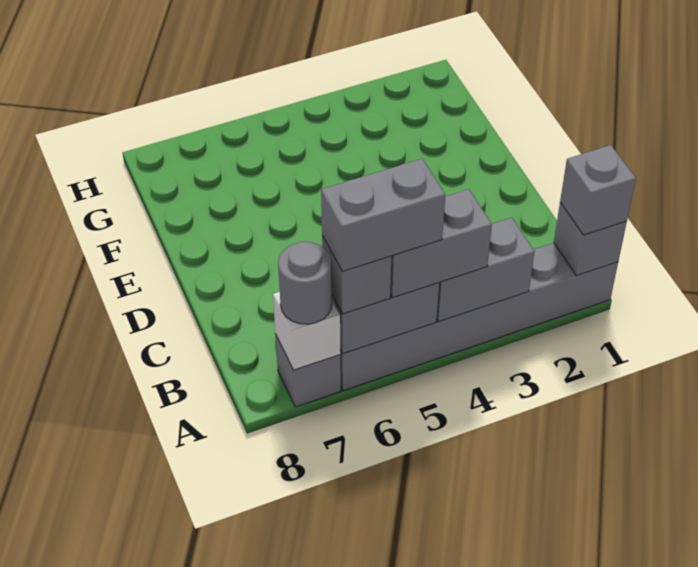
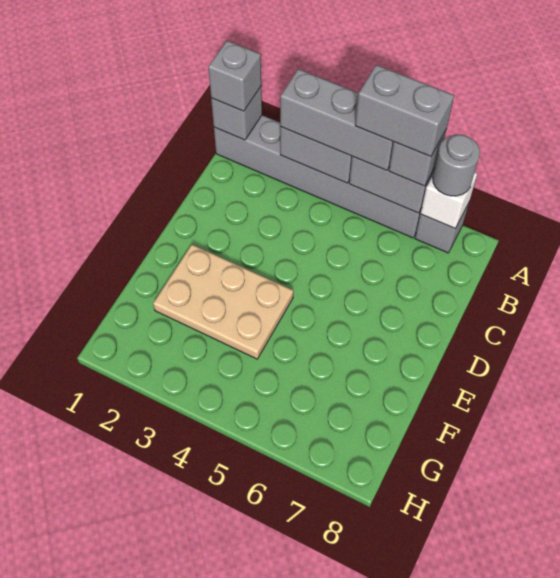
grey brick A4:A5 level 3 -> grey brick A3:A5 level 3
none -> tan plate E2:F4 level 1

